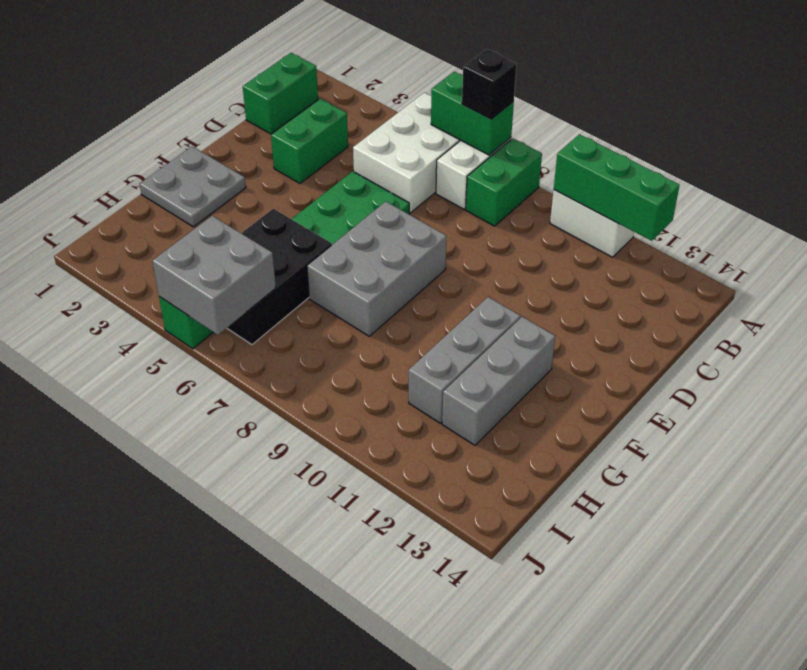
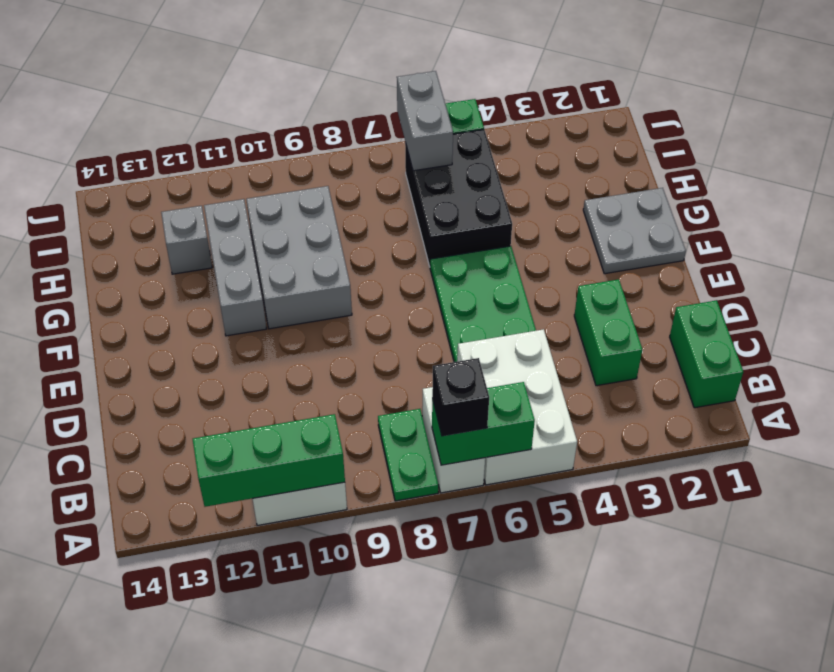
green brick A8:B8 level 1 -> green plate A8:B8 level 1
grey brick E7:G8 level 1 -> grey brick F9:H10 level 1
grey brick F12:H12 level 1 -> grey brick H12 level 1
grey brick I5:J6 level 2 -> grey brick I6:J6 level 2

